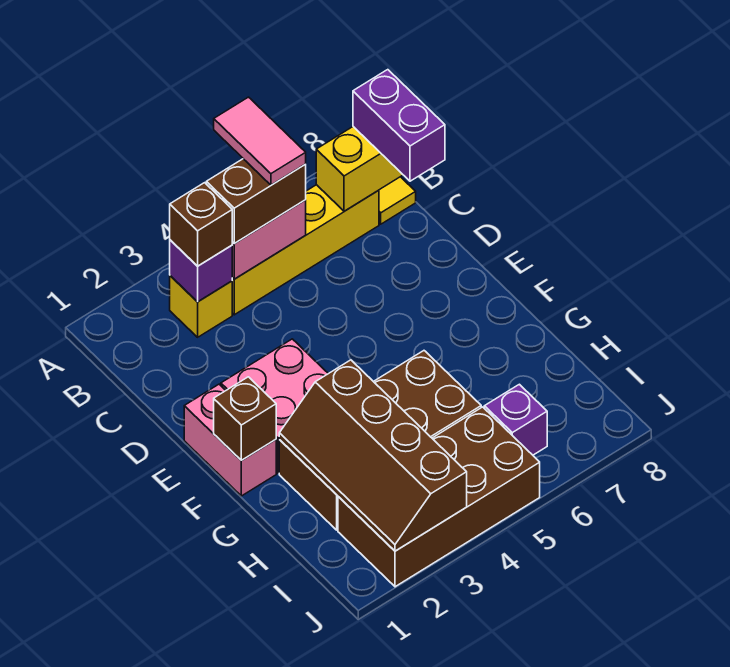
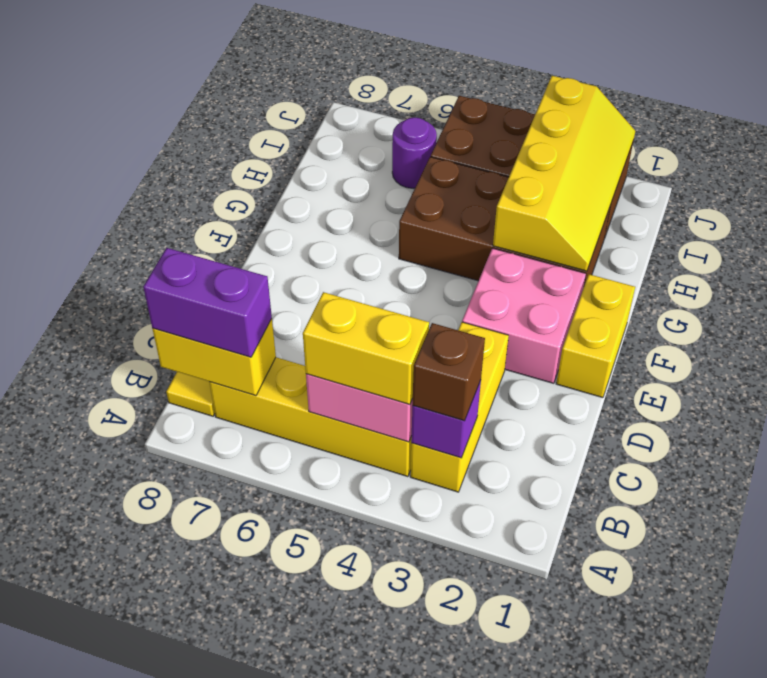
pink tile A5:B5 level 4 -> none
yellow brick B3 level 1 -> yellow brick B3:D3 level 1
brown brick B4:B5 level 3 -> yellow brick B4:B5 level 3
purple brick B8:C8 level 3 -> purple brick B7:B8 level 3
pink brick E1:F1 level 1 -> yellow brick E1:F1 level 1
brown brick F1 level 2 -> none
brown slope G2:J3 level 2 top 3 -> yellow slope G2:J3 level 2 top 3
purple brick I6 level 1 -> purple round brick I6 level 1

